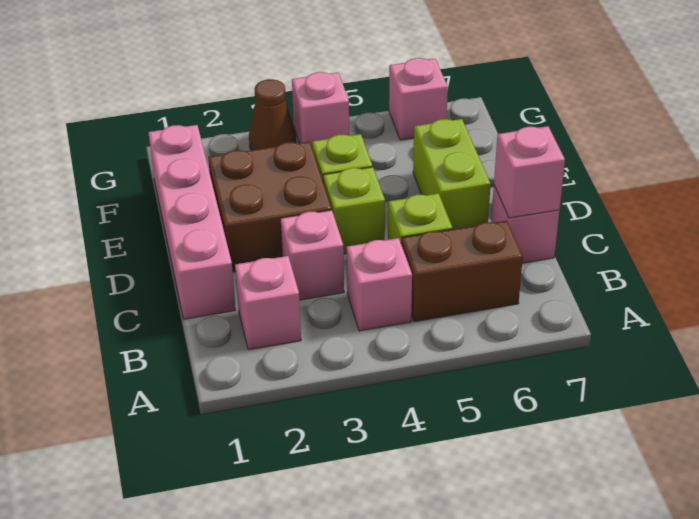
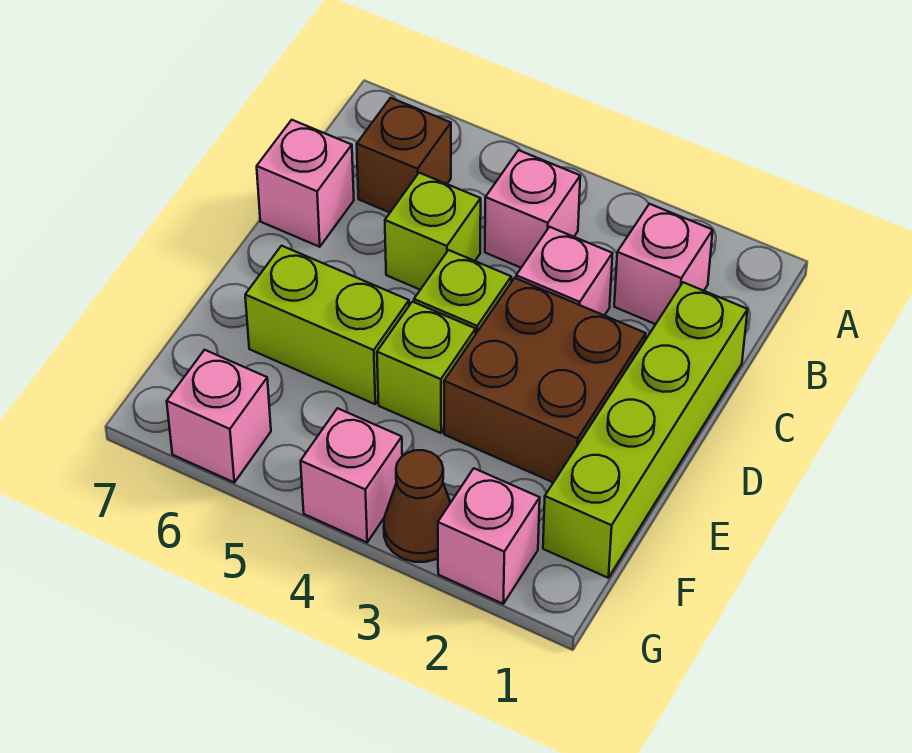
brown brick B5:B6 level 1 -> brown brick B6 level 1
pink brick C1:F1 level 1 -> lime brick C1:F1 level 1
pink brick C7 level 2 -> pink brick G2 level 1
lime brick D6:E6 level 1 -> lime brick E5:E6 level 1

